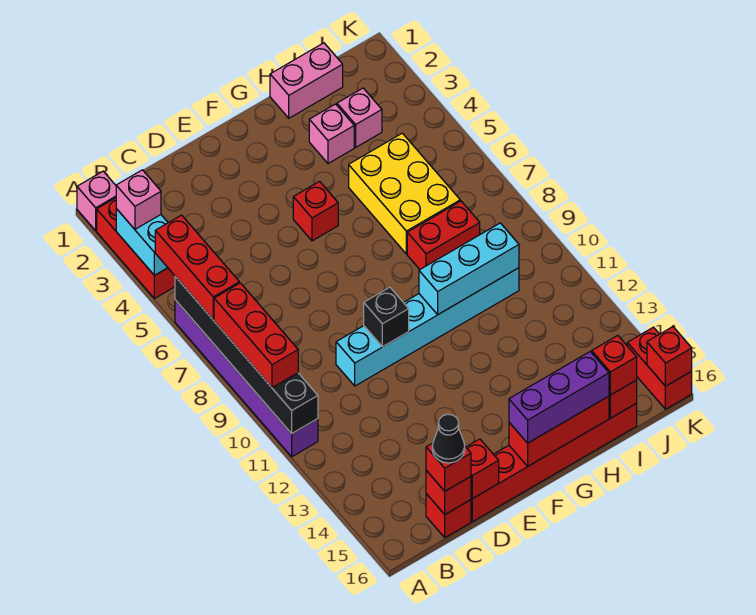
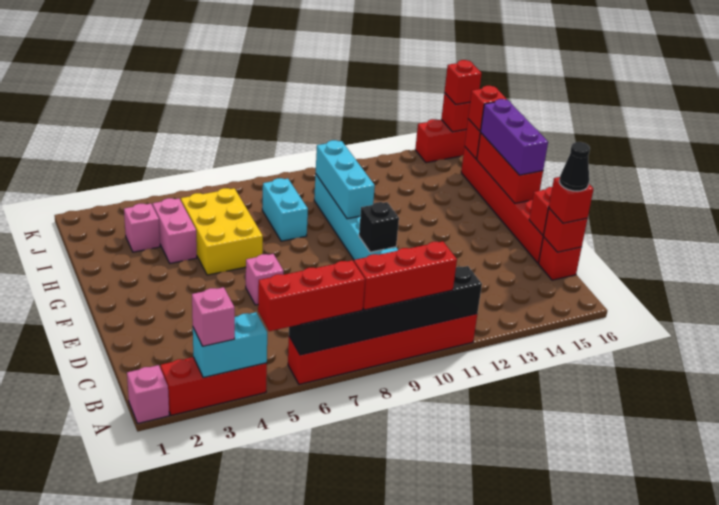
purple brick A6:A11 level 1 -> red brick A6:A11 level 1
red brick F5 level 1 -> red brick K16 level 3
pink brick H1:I1 level 1 -> pink brick H4:I4 level 1
pink brick H3 level 1 -> pink brick E6 level 1
yellow brick H5:I7 level 1 -> yellow brick G5:I6 level 1
red brick H8:I8 level 1 -> cyan brick H8:I8 level 1

